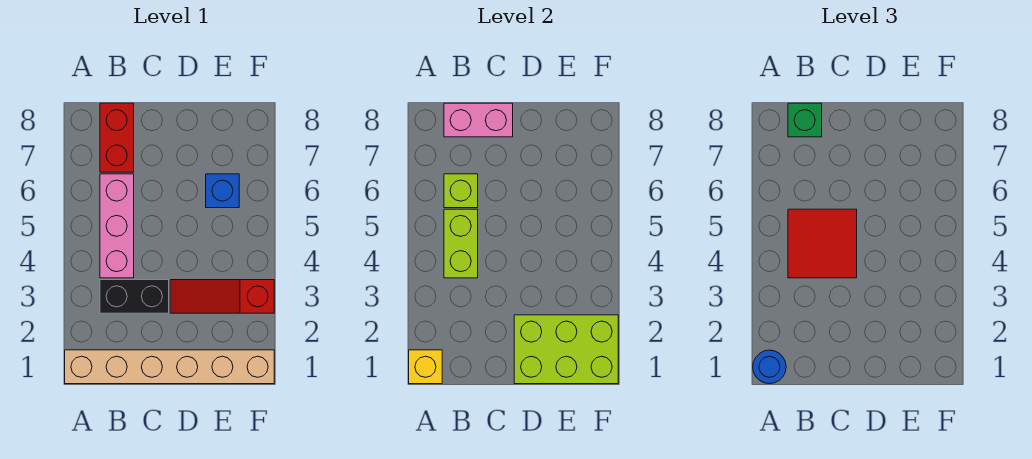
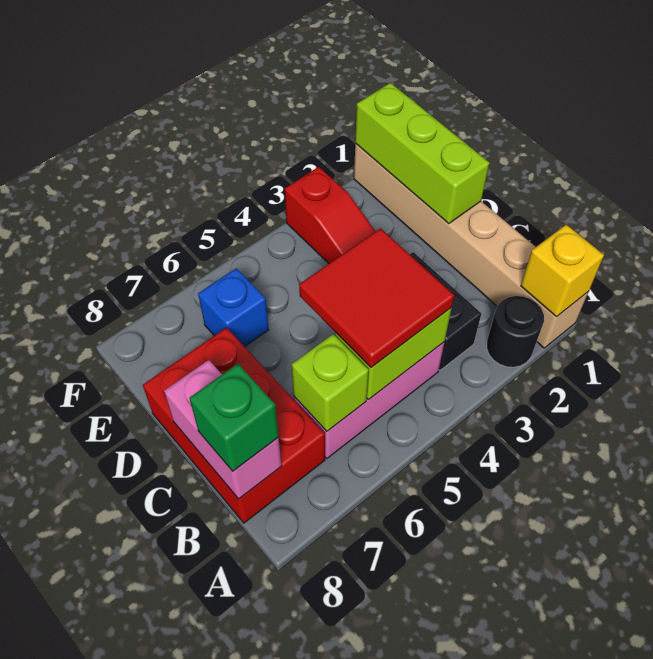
blue round brick A1 level 3 -> none
none -> black round brick A2 level 1
red brick B7:B8 level 1 -> red brick B7:D8 level 1
lime brick D1:F2 level 2 -> lime brick D1:F1 level 2

